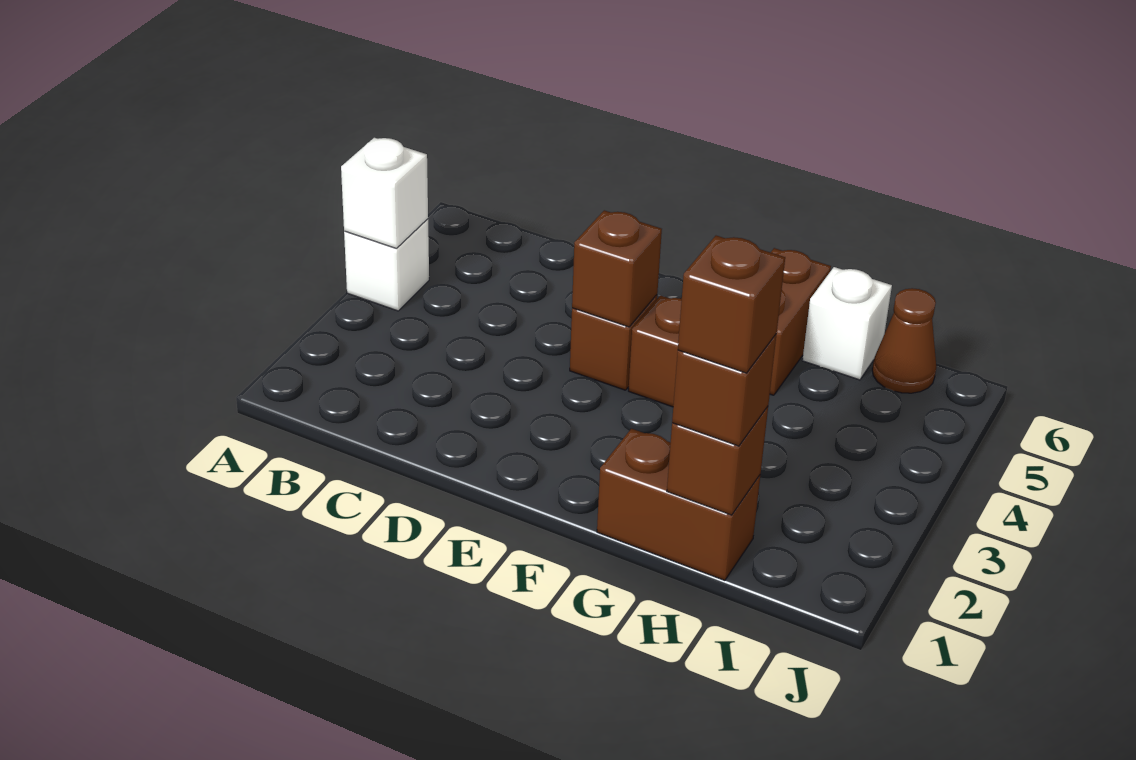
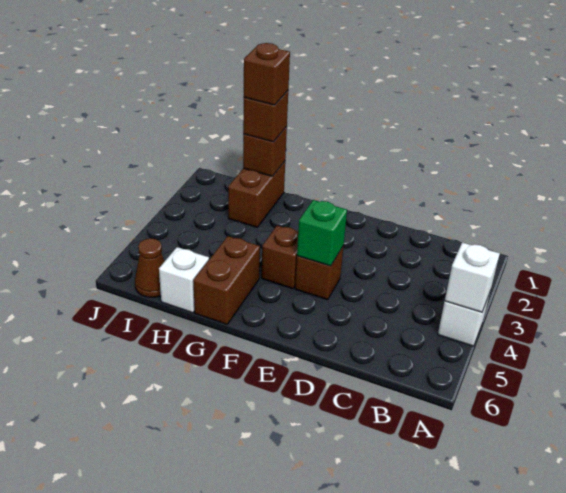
brown brick E4 level 2 -> green brick E4 level 2
brown brick G1:H1 level 1 -> brown brick H1:H2 level 1

